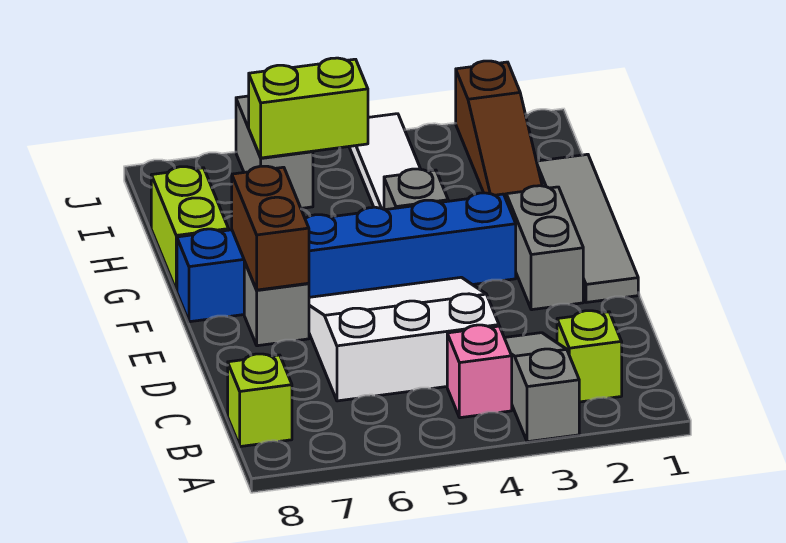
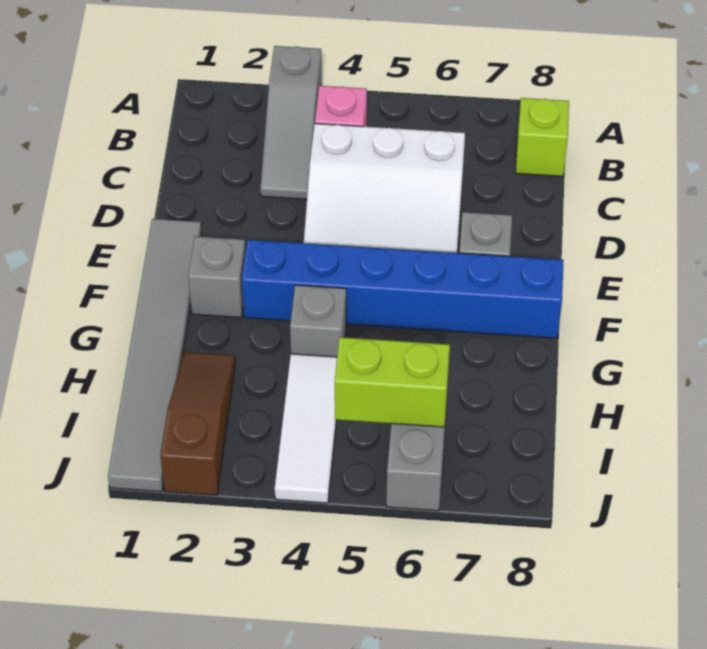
lime brick B2 level 1 -> none
grey tile E1:H1 level 1 -> grey tile E1:J1 level 1
grey brick E2:F2 level 1 -> grey brick F2 level 1
brown brick E7:F7 level 2 -> none
lime brick G8:H8 level 1 -> none

